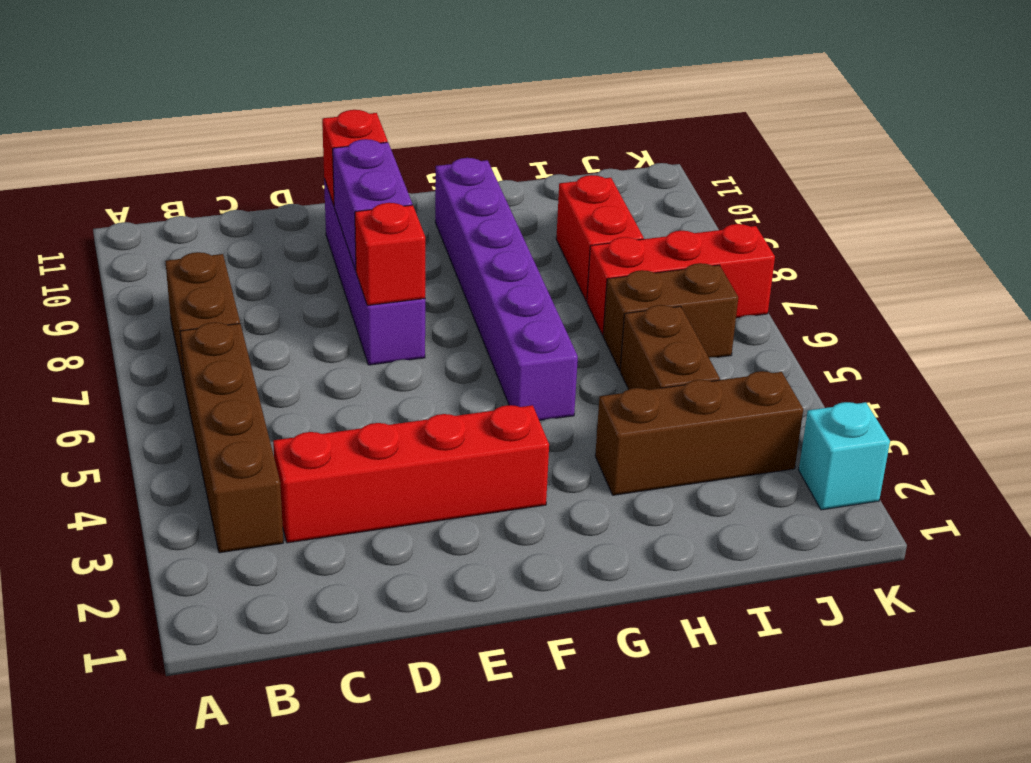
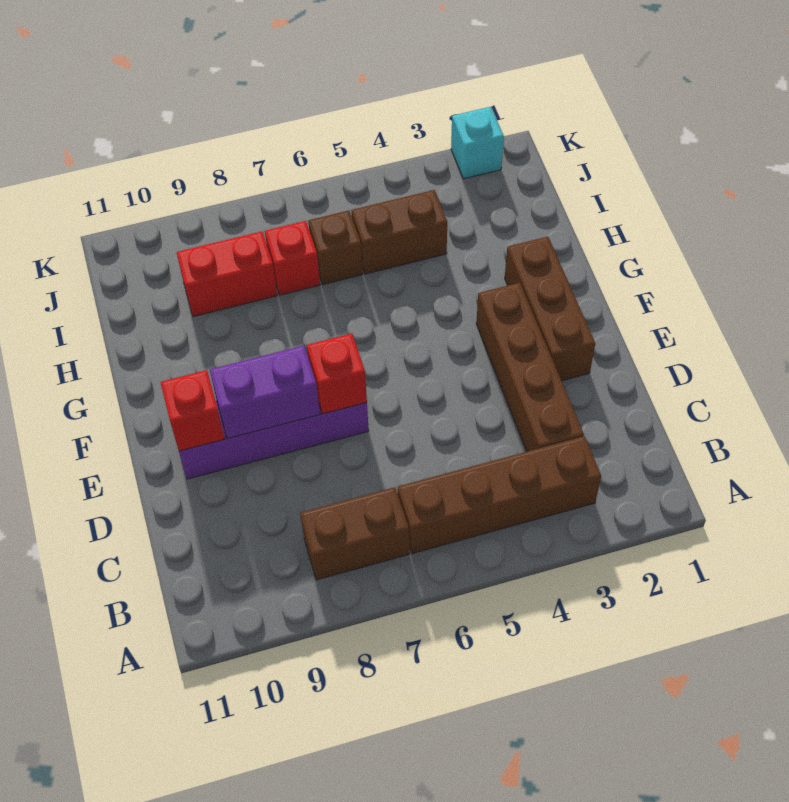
red brick C3:F3 level 1 -> brown brick C3:F3 level 1
purple brick G5:G10 level 1 -> none
brown brick H3:J3 level 1 -> brown brick E2:G2 level 1
brown brick I6:J6 level 1 -> brown brick I6 level 1
red brick I7:K7 level 1 -> red brick I7 level 1

